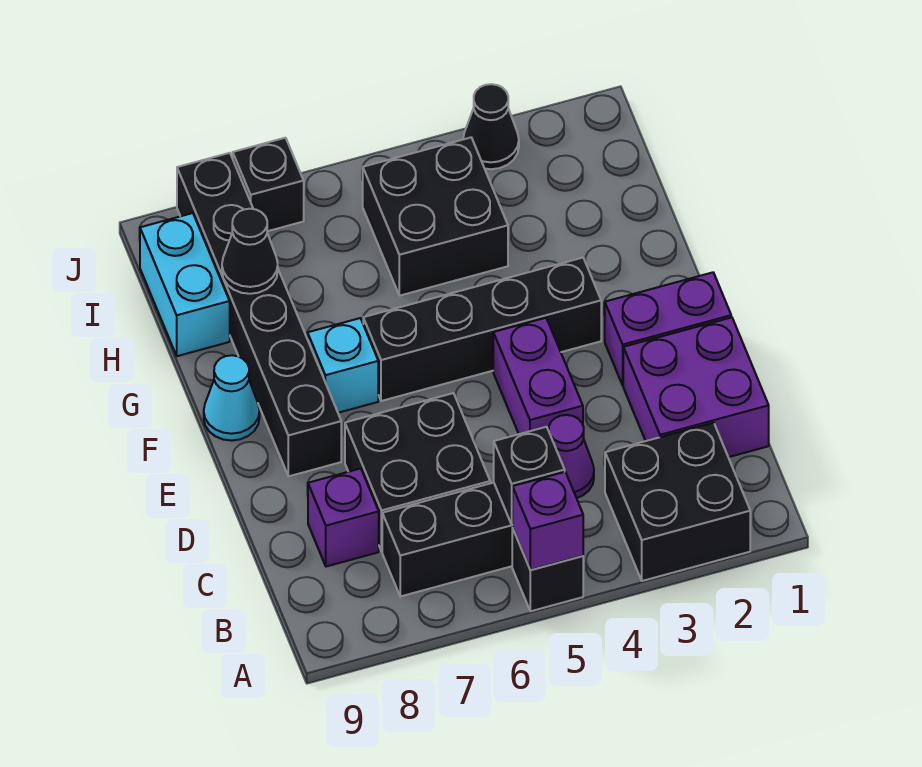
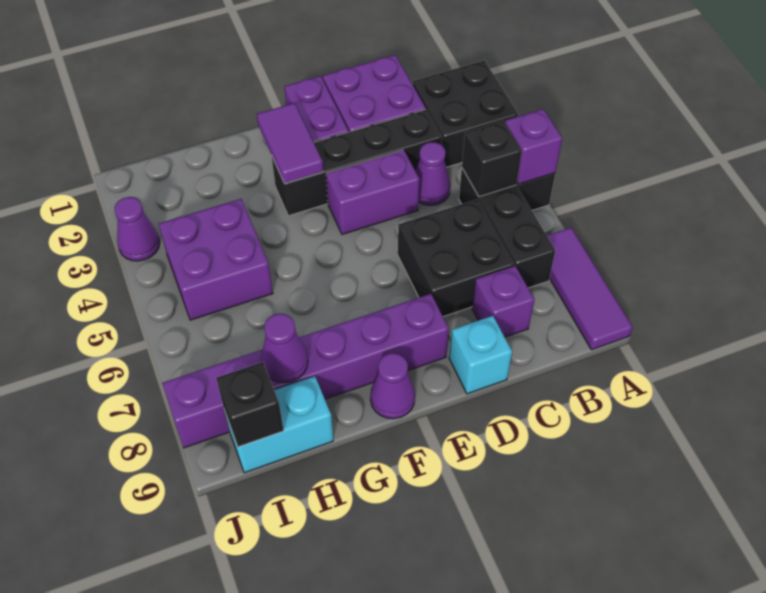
none -> purple tile A7:A9 level 1
black brick E8:J8 level 1 -> purple brick E8:J8 level 1
none -> purple tile F2:F3 level 2
black brick F3:F6 level 1 -> black brick C3:F3 level 1
cyan brick F7 level 1 -> cyan brick D9 level 1
cyan cone F9 level 1 -> purple cone F9 level 1
black brick H4:I5 level 1 -> purple brick H4:I5 level 1
black cone H8 level 2 -> purple cone H8 level 2
black cone J3 level 1 -> purple cone J3 level 1
black brick J7 level 1 -> black brick I9 level 2

